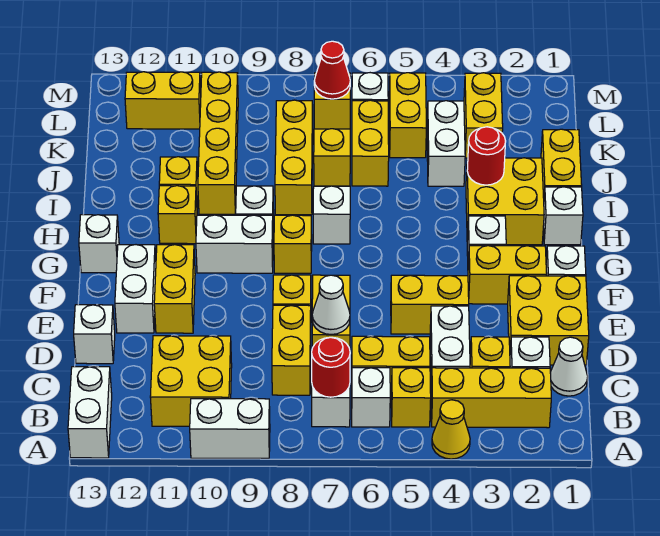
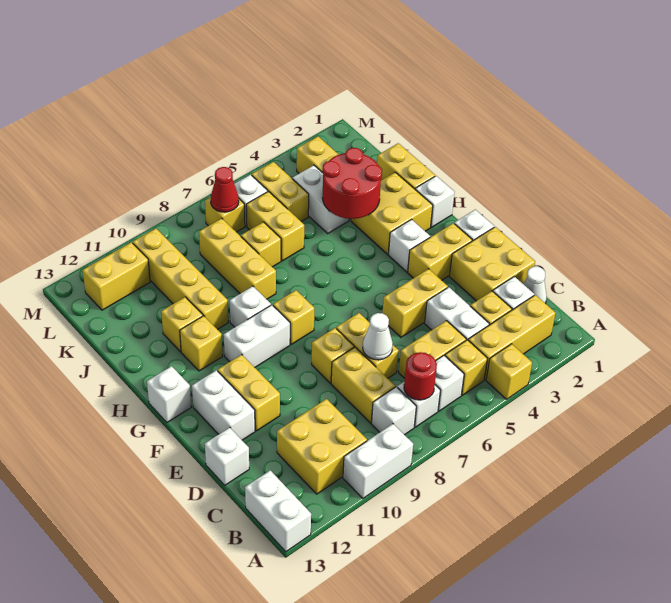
yellow cone A4 level 1 -> yellow brick A4 level 1
white brick H7 level 1 -> white brick B8 level 1
red round brick I3 level 2 -> red round brick I3:J4 level 2

